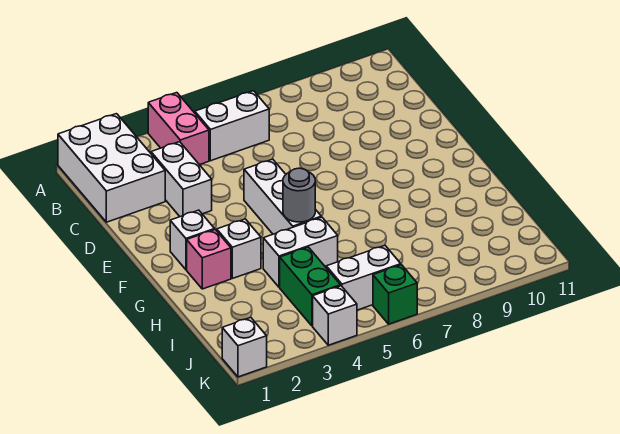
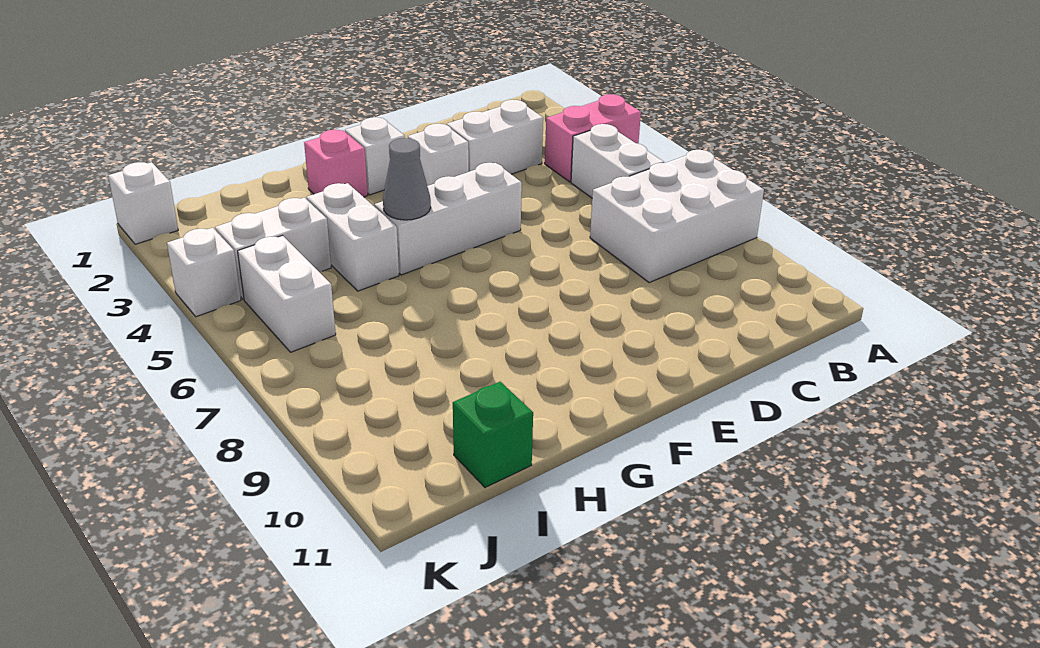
white brick A1:C2 level 1 -> white brick A7:C8 level 1
white brick G3 level 1 -> white brick E3 level 1
grey round brick G5 level 2 -> grey cone G5 level 2
green brick I4:J4 level 1 -> white brick I4:J4 level 1
green brick K6 level 1 -> green brick I11 level 1

